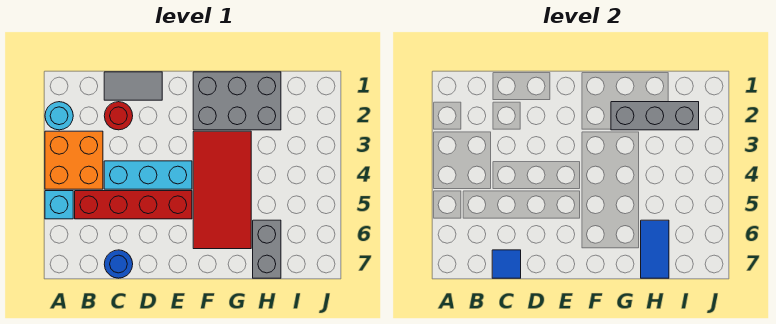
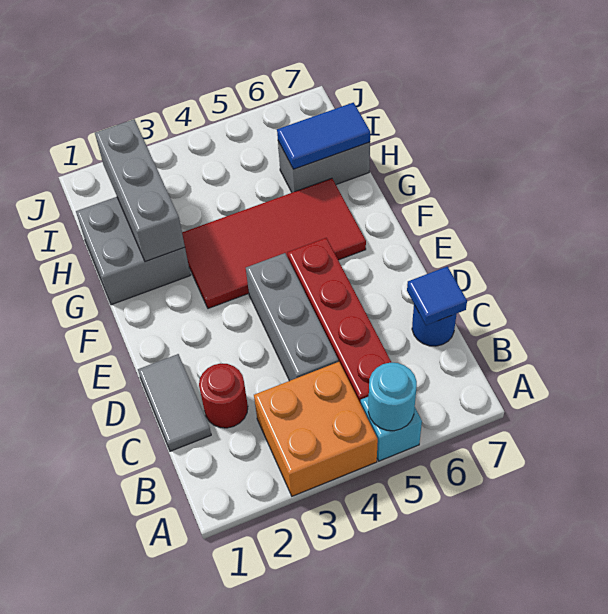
cyan round brick A2 level 1 -> cyan round brick A5 level 2
cyan brick C4:E4 level 1 -> grey brick C4:E4 level 1
grey brick F1:H2 level 1 -> grey brick G1:H2 level 1

